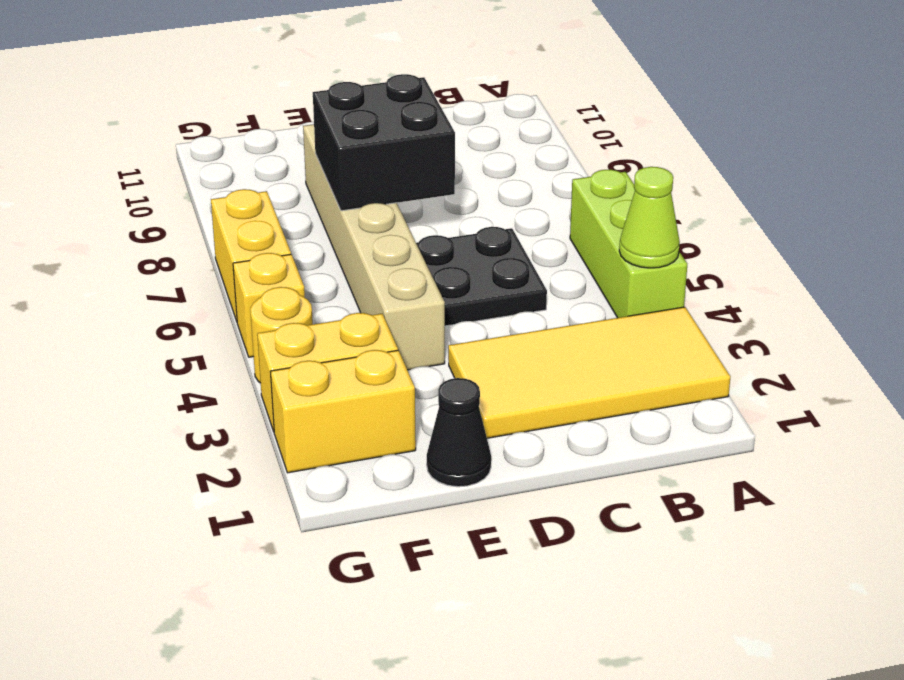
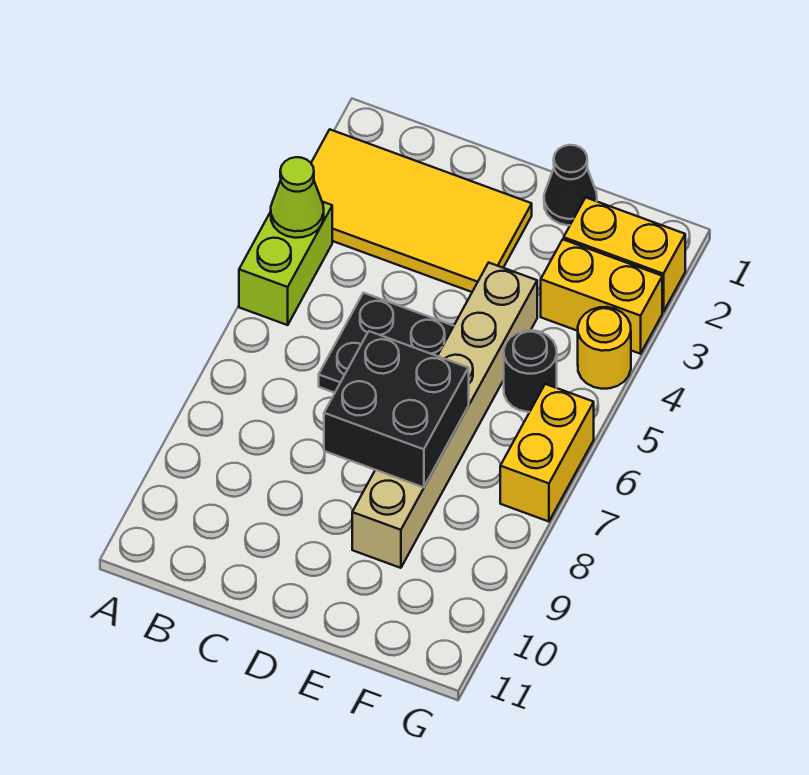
lime brick A4:A6 level 1 -> lime brick A4:A5 level 1
none -> black round brick F5 level 1
yellow brick G5 level 1 -> none

